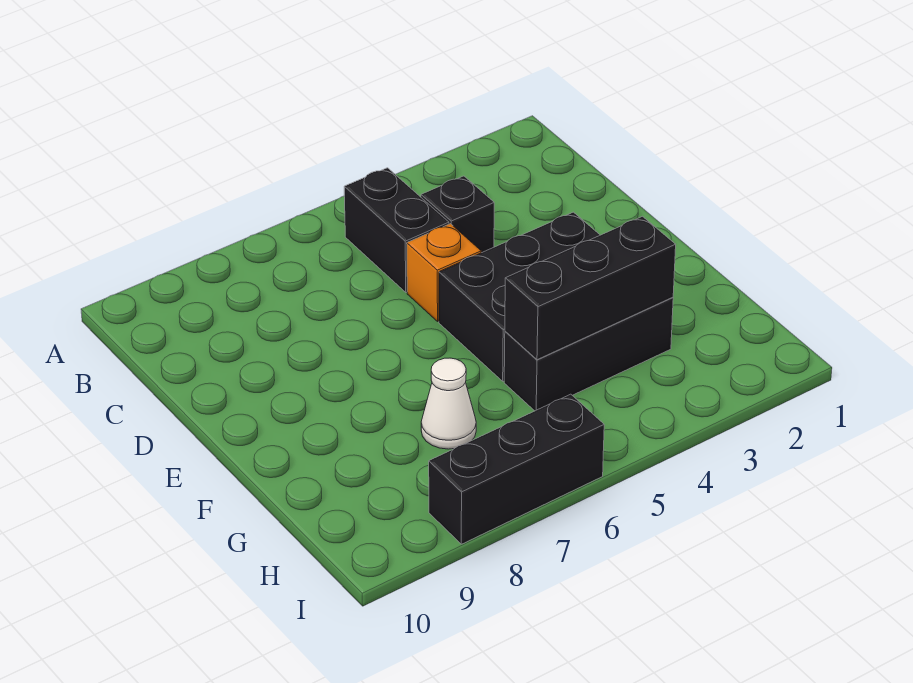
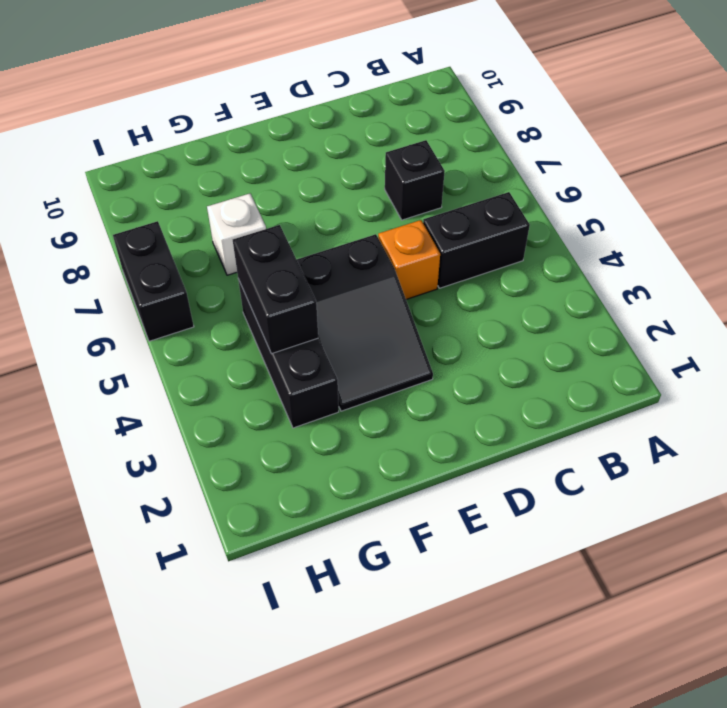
black brick C4 level 1 -> black brick C7 level 1
black brick E3:F5 level 1 -> black slope E3:F5 level 1 top 5
black brick G3:G5 level 2 -> black brick G4:G5 level 2
white cone G7 level 1 -> white brick G7 level 1
black brick I6:I8 level 1 -> black brick I6:I7 level 1

